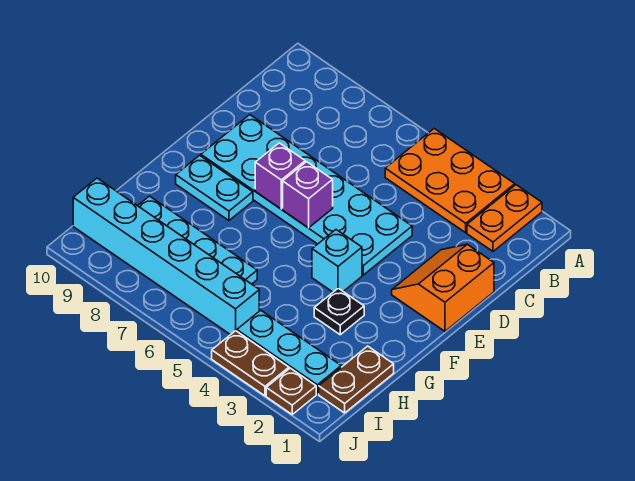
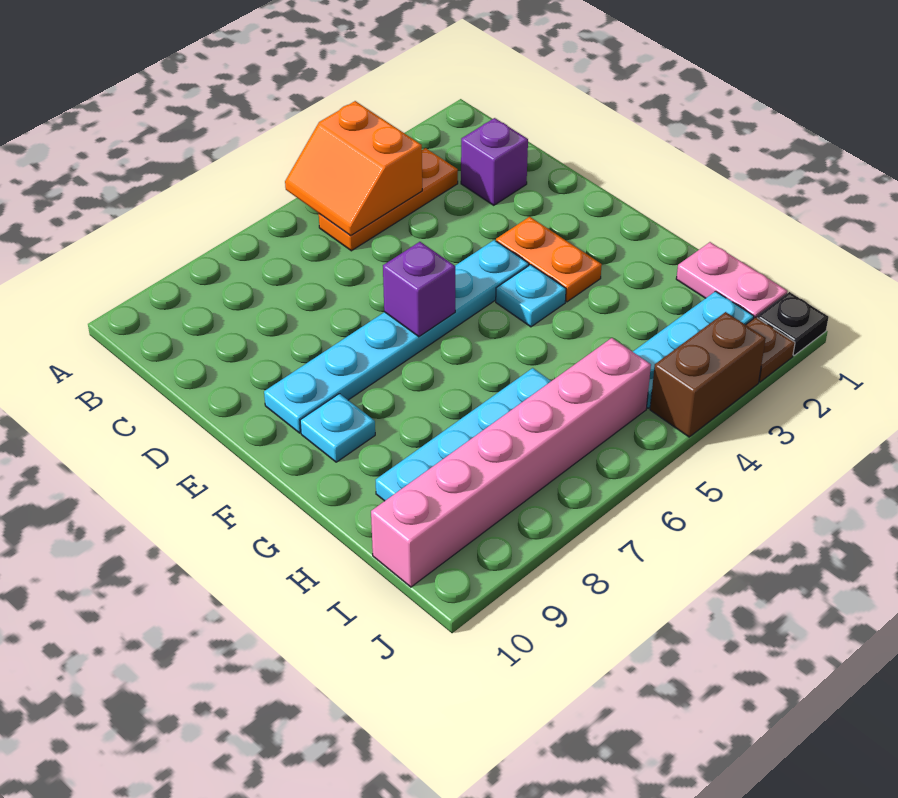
orange plate A2:B2 level 1 -> orange plate E3:F3 level 1
orange plate A3:B5 level 1 -> orange plate B3:B5 level 1
orange slope D1:E2 level 1 top 1 -> orange slope A4:B5 level 2 top 4
cyan plate D4:E9 level 1 -> cyan plate E4:E9 level 1
purple brick E7 level 2 -> purple brick C2 level 1
cyan brick F4 level 1 -> cyan plate F4 level 1
cyan plate F8:F9 level 1 -> cyan plate F9 level 1
black plate G3 level 1 -> black plate J1 level 1
brown plate H1:I1 level 1 -> pink plate H1:I1 level 1
cyan brick I5:I10 level 1 -> pink brick I5:I10 level 1
brown plate J3:J4 level 1 -> brown brick J3:J4 level 1

